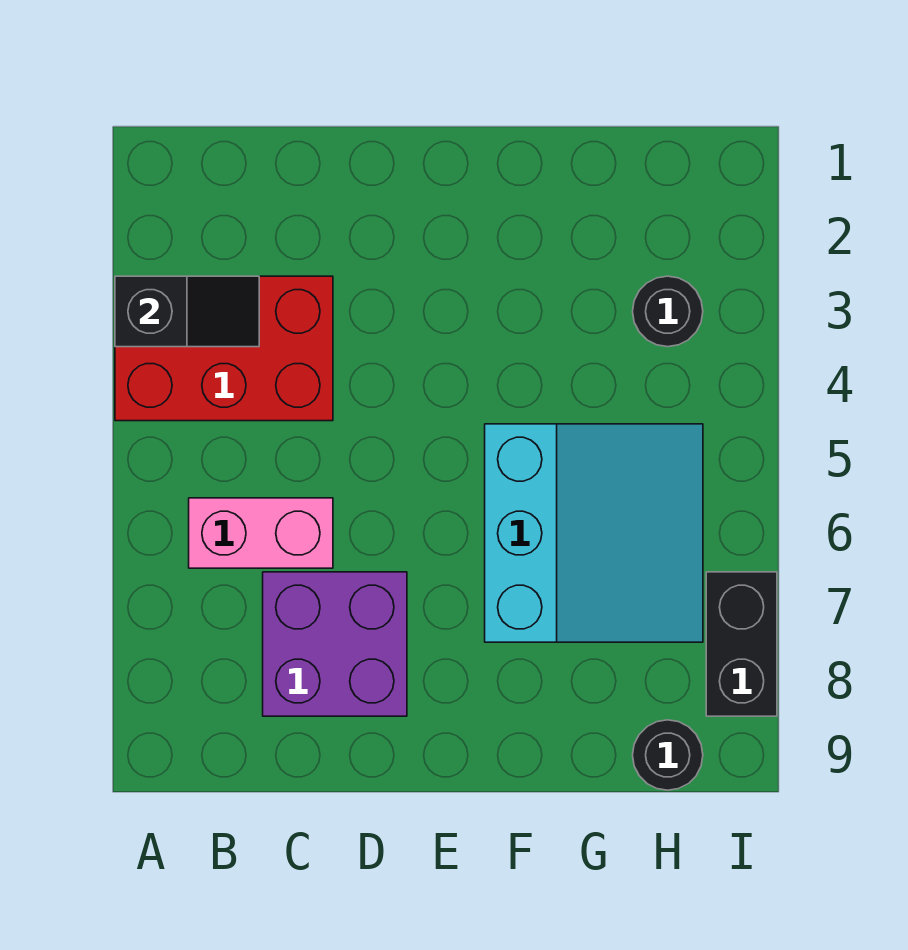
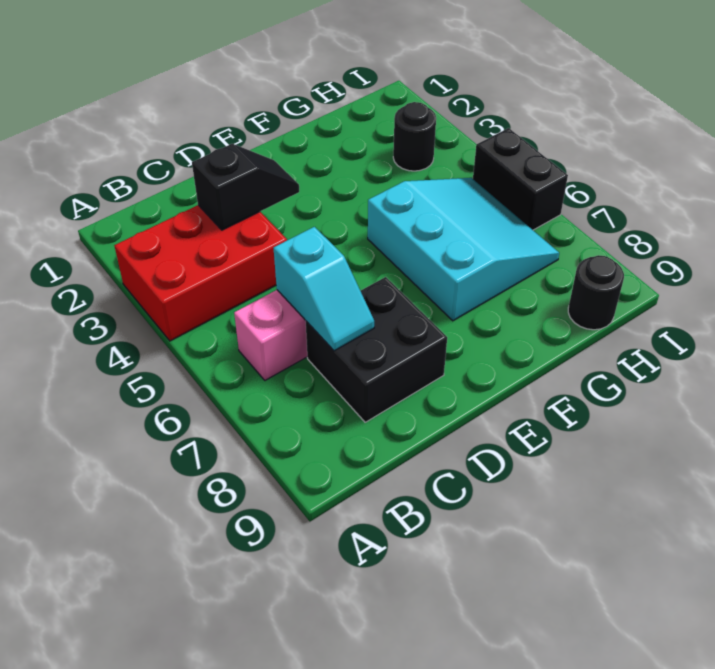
black slope A3:B3 level 2 top A -> black slope C3:D3 level 2 top C
none -> cyan slope C6:C7 level 2 top 6
purple brick C7:D8 level 1 -> black brick C7:D8 level 1
black brick I7:I8 level 1 -> black brick I5:I6 level 1

